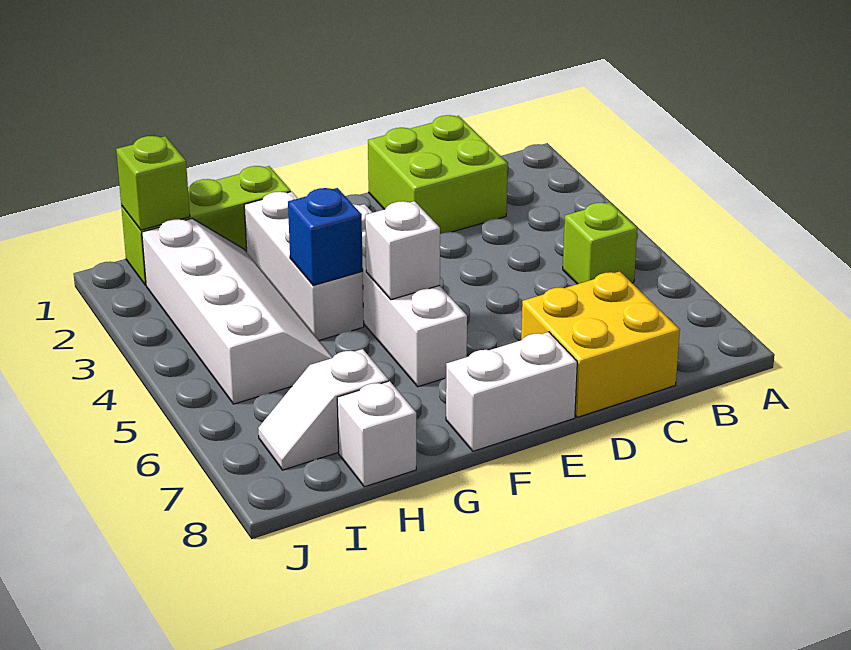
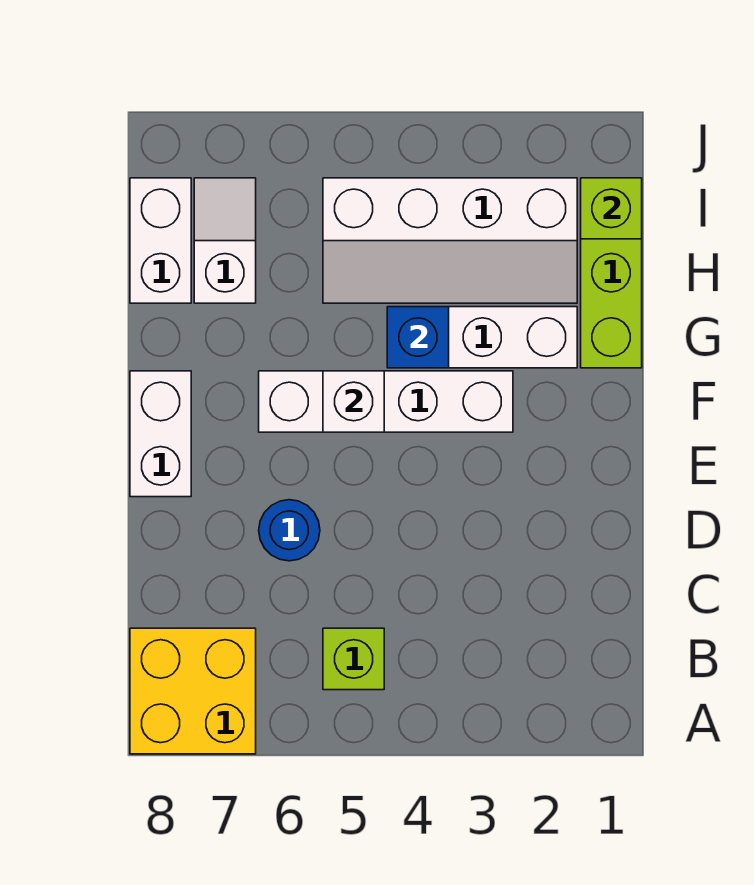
lime brick C1:D2 level 1 -> none
yellow brick C7:D8 level 1 -> yellow brick A7:B8 level 1
none -> blue round brick D6 level 1
white brick H8 level 1 -> white brick H8:I8 level 1

